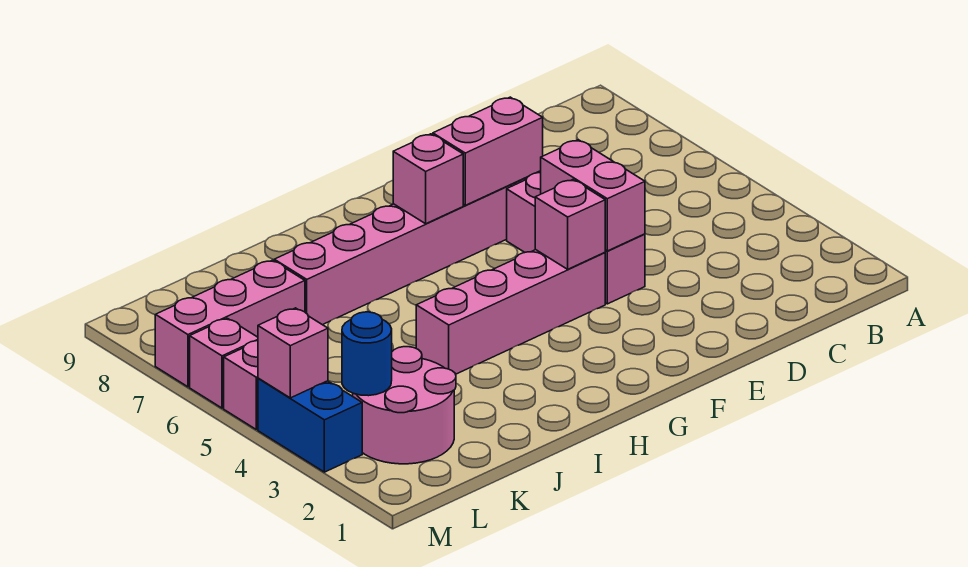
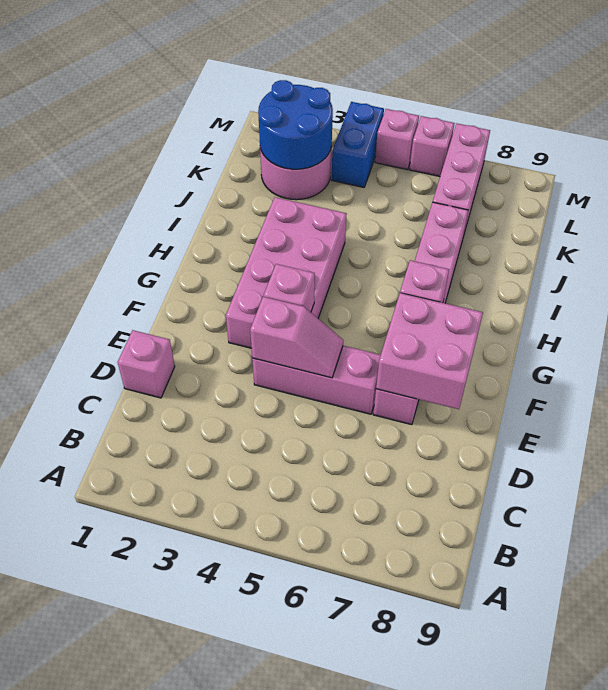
pink brick E4:E5 level 2 -> pink slope E4:E5 level 2 top 4
pink brick E7:F7 level 2 -> pink brick E7:F8 level 2
pink brick F4:I4 level 1 -> pink brick F3:I4 level 1
blue round brick L3 level 2 -> blue round brick K2:L3 level 2
blue brick M3:M4 level 1 -> blue brick L4:M4 level 1
pink brick M4 level 2 -> pink brick D1 level 1

